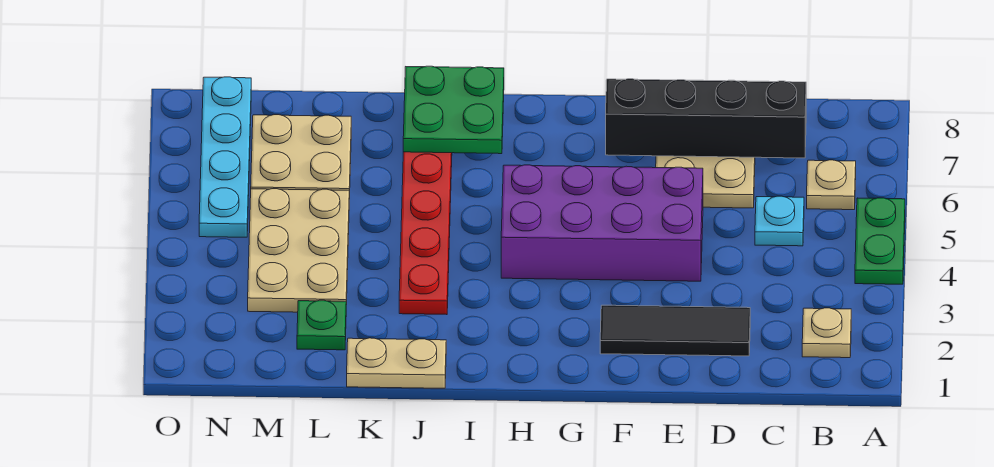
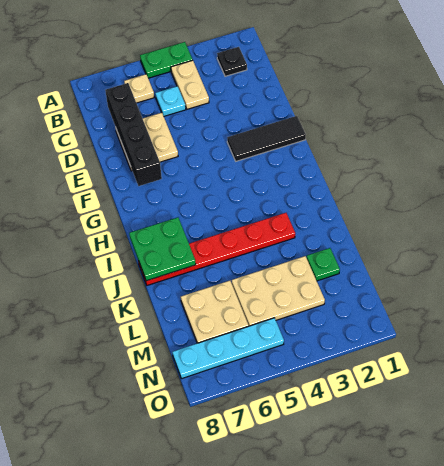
tan plate B2 level 1 -> black plate B2 level 1
black tile D2:F2 level 1 -> black tile F1:F3 level 1
purple brick E4:H5 level 1 -> none
tan plate J1:K1 level 1 -> tan plate B4:C4 level 1

